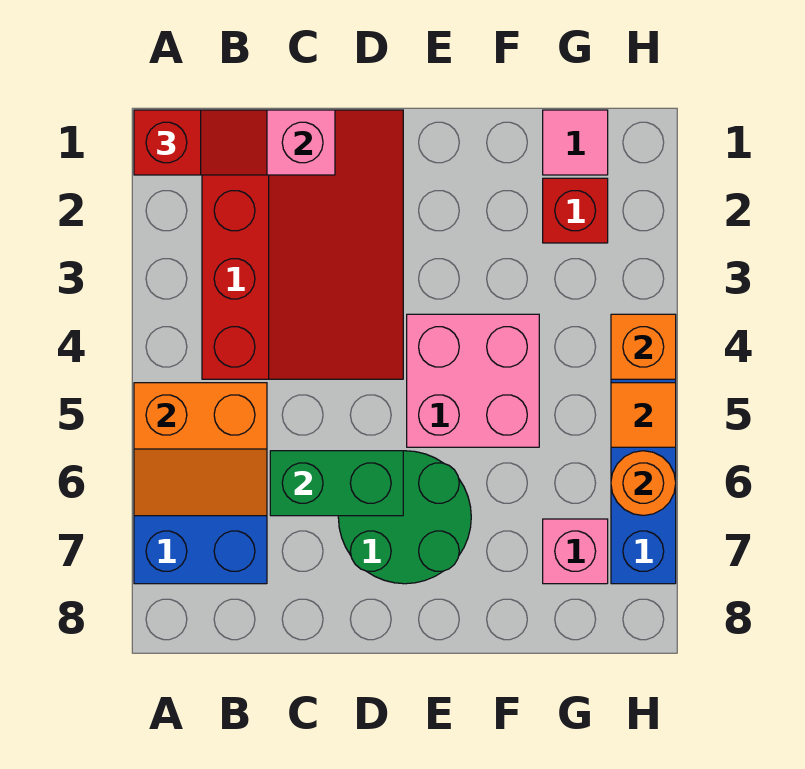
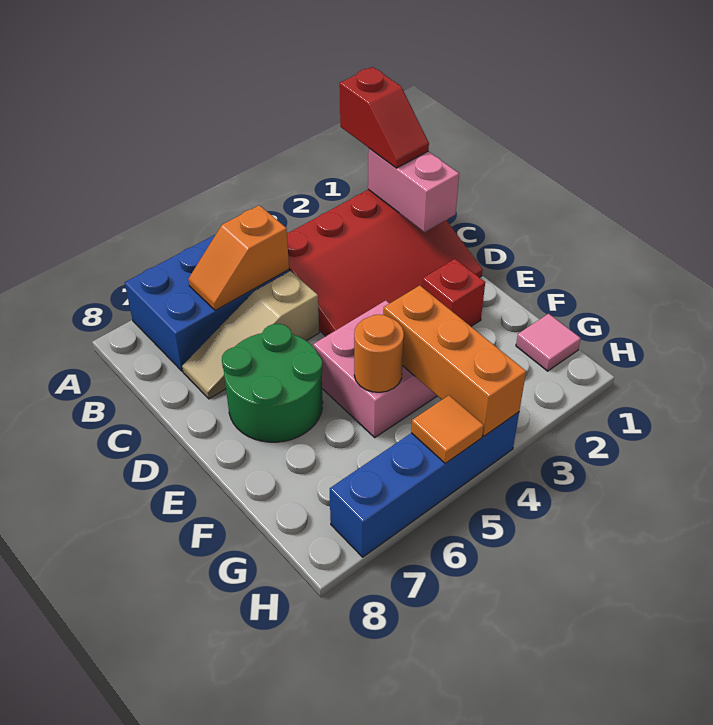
orange slope A5:B6 level 2 top 5 -> orange slope B5:B6 level 2 top 5
none -> tan slope C5:C7 level 1 top 5
green brick C6:D6 level 2 -> none
red brick G2 level 1 -> red brick E2 level 1
pink brick G7 level 1 -> none
orange brick H4 level 2 -> orange brick F4:H4 level 2
orange round brick H6 level 2 -> orange round brick F5 level 2

